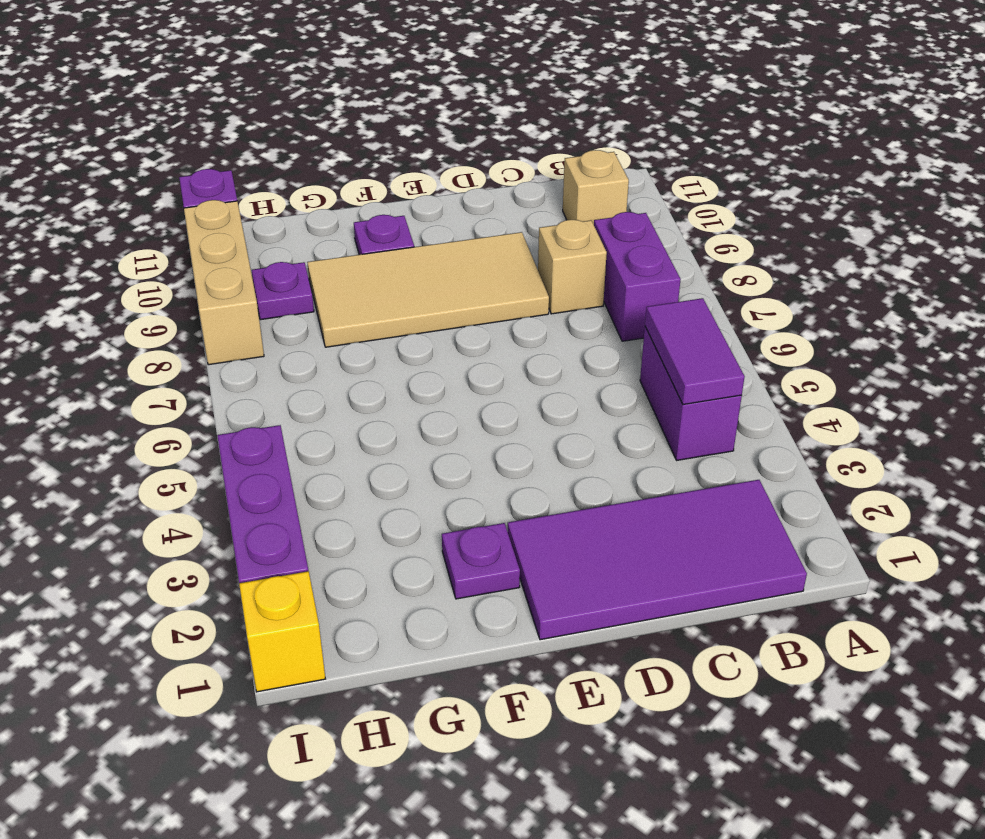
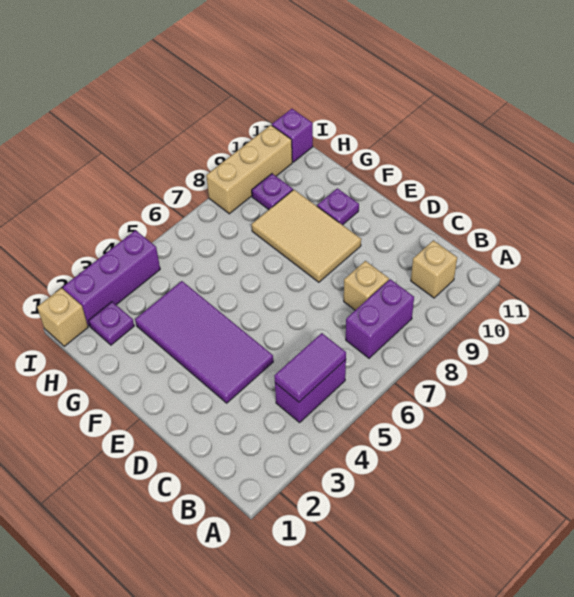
purple tile B1:E2 level 1 -> purple tile D3:G4 level 1
tan tile D8:G9 level 1 -> tan tile E8:G9 level 1
purple plate F2 level 1 -> purple plate H2 level 1
yellow brick I1 level 1 -> tan brick I1 level 1

